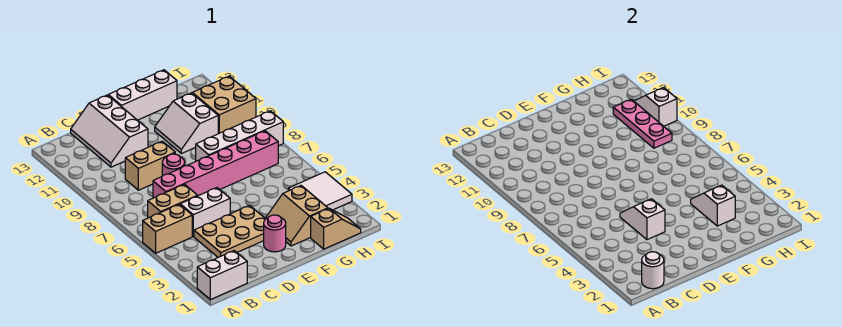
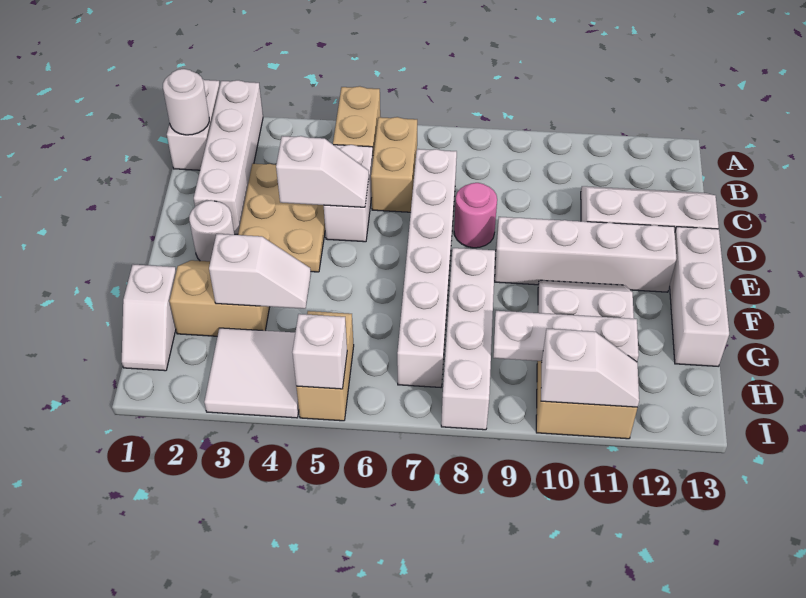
none -> white brick A2:D2 level 1
pink brick C7:H7 level 1 -> white brick C7:H7 level 1
tan brick C9:D9 level 1 -> tan brick H5:I5 level 1
pink round brick E2 level 1 -> white round brick E2 level 1
none -> white brick E9:E12 level 1
tan slope G1:H1 level 1 top G -> white slope G1:H1 level 1 top G
pink plate H9:H11 level 2 -> white plate H9:H11 level 2
none -> white brick I5 level 2

